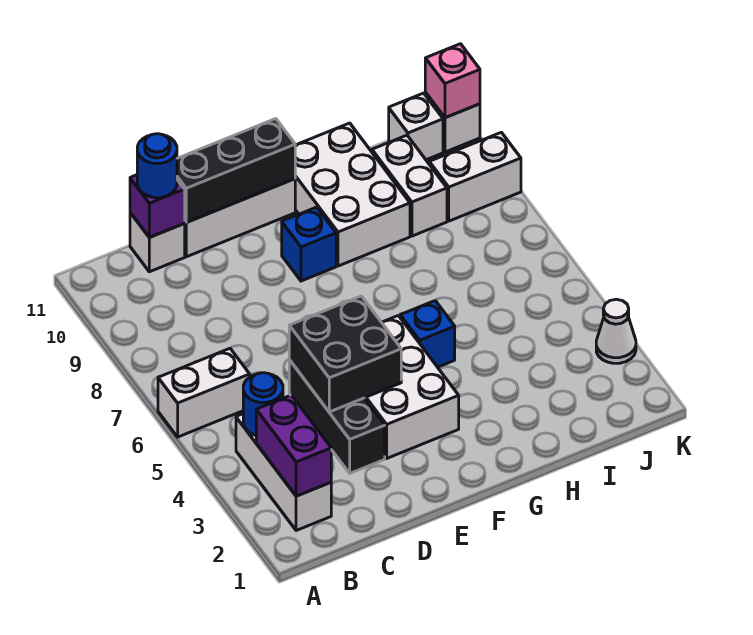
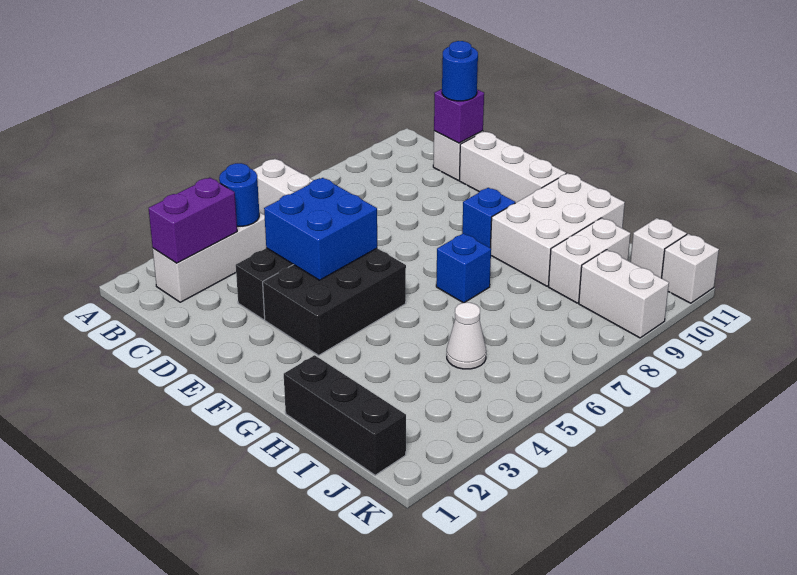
black brick D4:E5 level 2 -> blue brick D4:E5 level 2
black brick D11:F11 level 2 -> black brick H1:J1 level 1
white brick E3:F5 level 1 -> black brick E3:F5 level 1
blue brick G5 level 1 -> blue brick G7 level 1
white cone K3 level 1 -> white cone I5 level 1
pink brick K11 level 2 -> none

